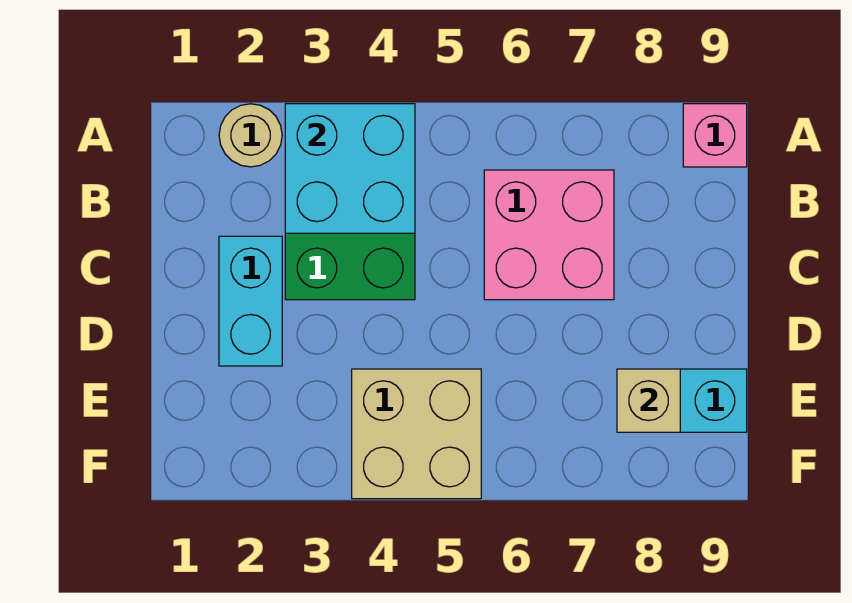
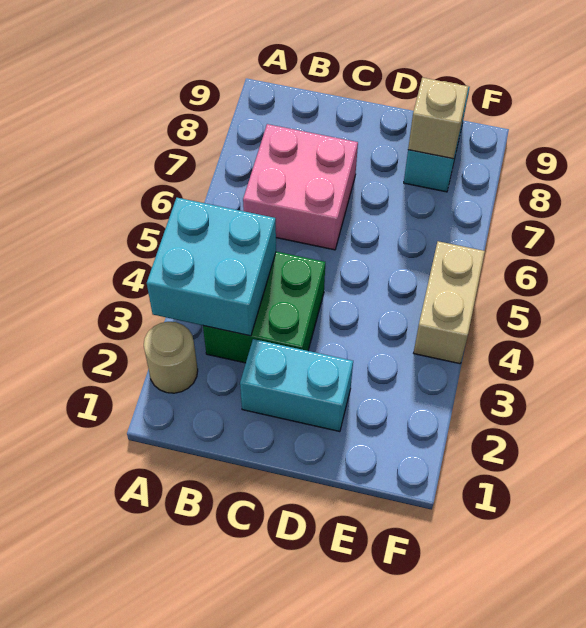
pink brick A9 level 1 -> none
tan brick E4:F5 level 1 -> tan brick F4:F5 level 1

